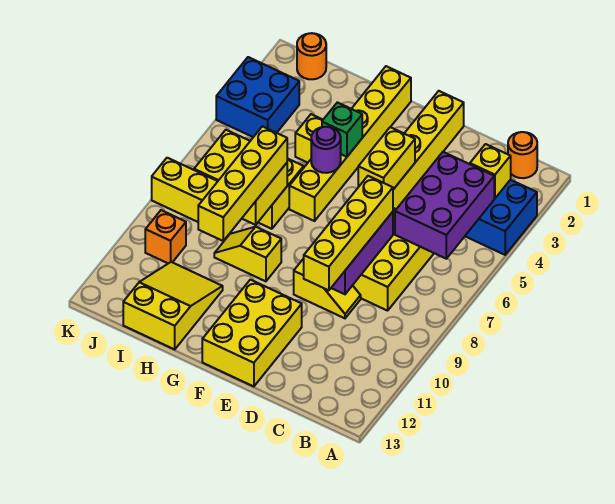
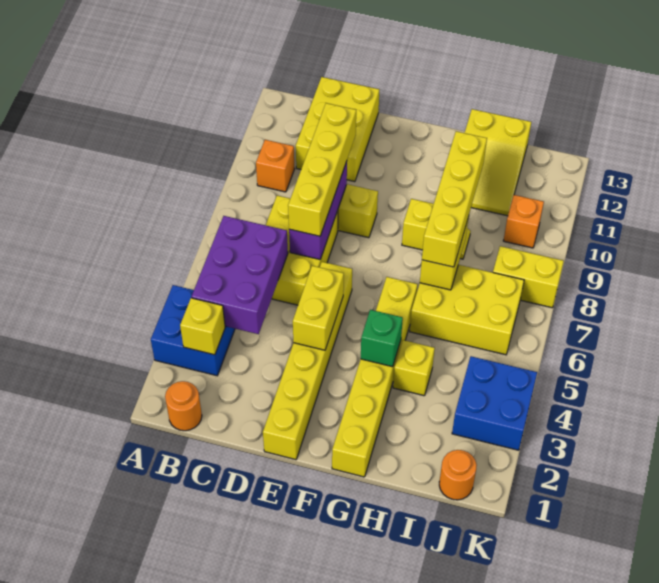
none -> orange brick B10 level 1
yellow brick E11:F13 level 1 -> yellow brick C11:D13 level 1
purple round brick G5 level 2 -> none

